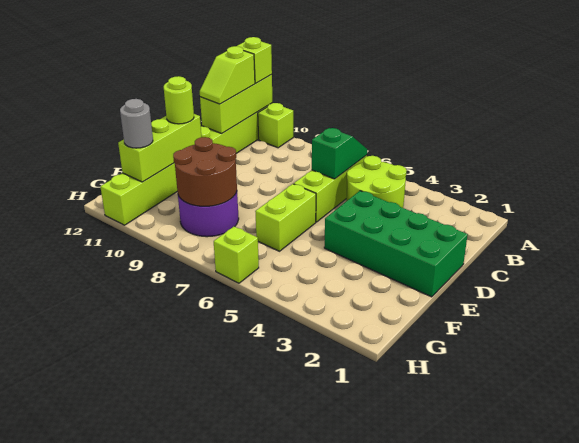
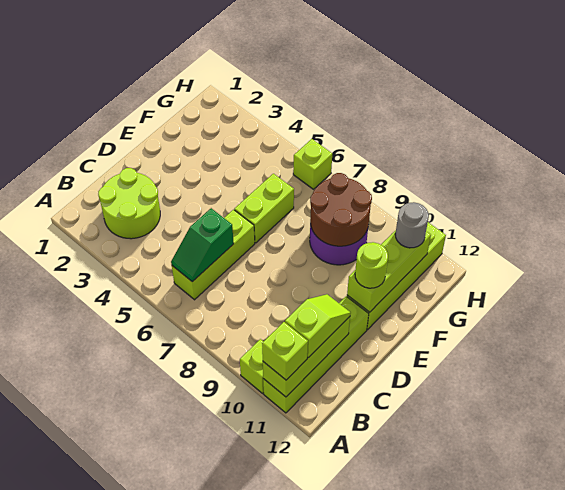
lime round brick B4:C5 level 1 -> lime round brick B2:C3 level 1
green brick D1:E4 level 1 -> none

